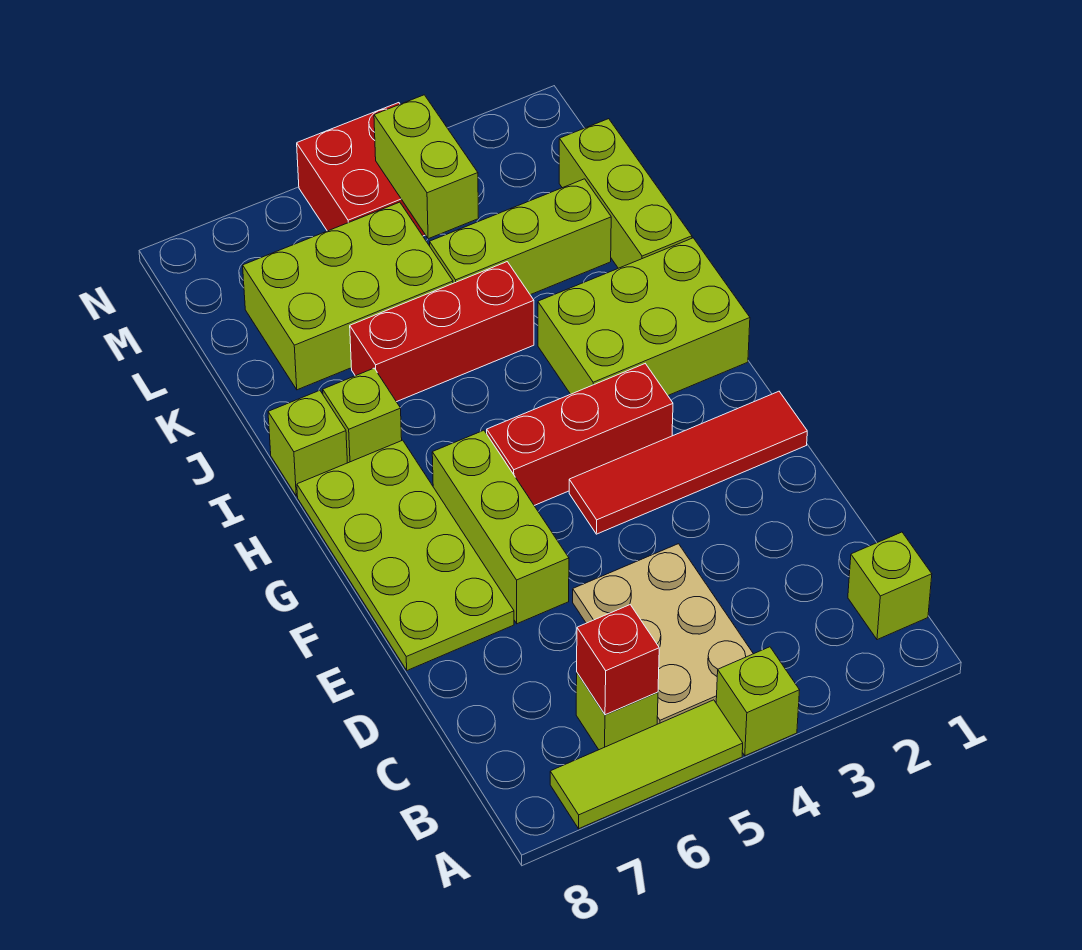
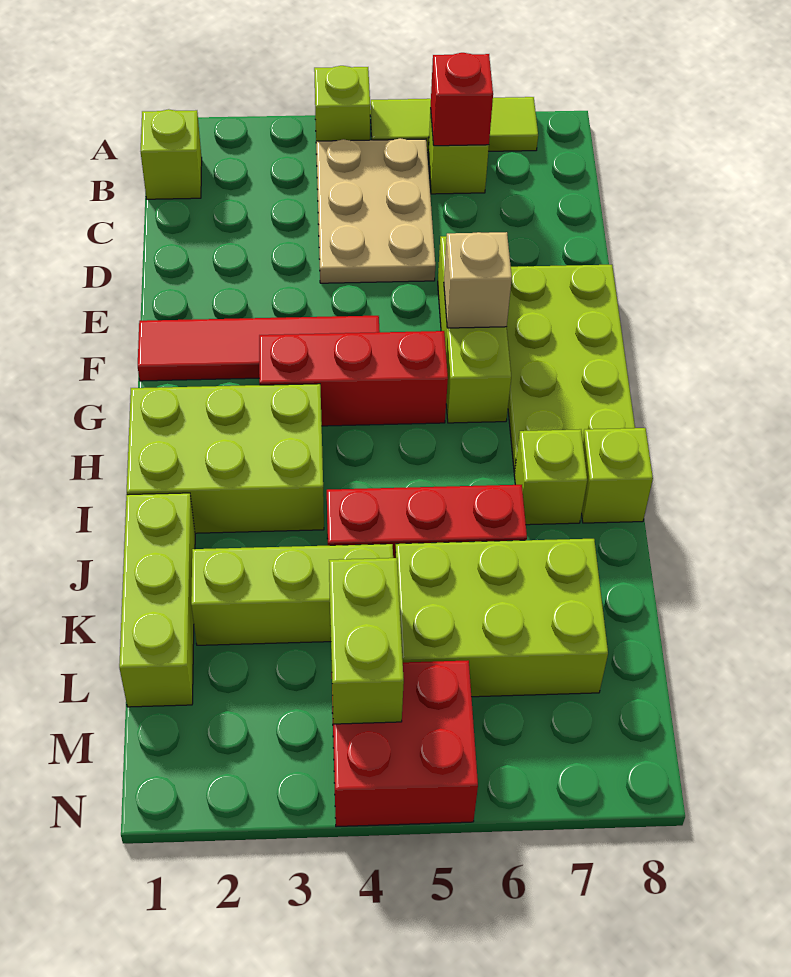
none -> tan brick F6 level 2

